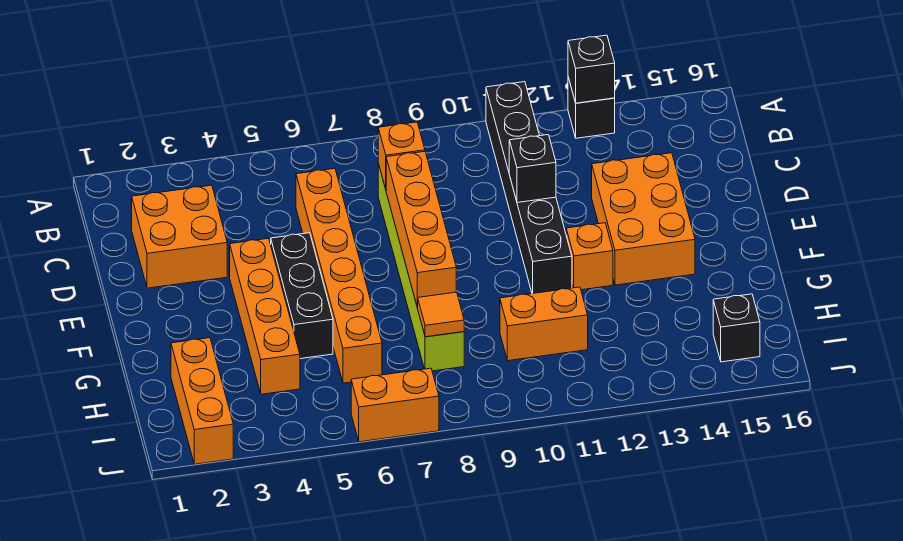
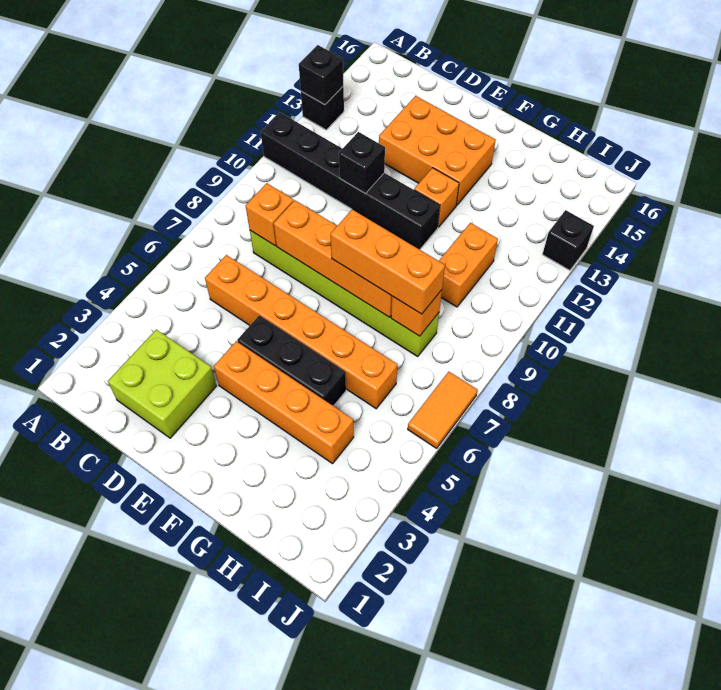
orange brick C2:D3 level 1 -> lime brick C2:D3 level 1
orange brick H2:J2 level 1 -> orange brick F8:H8 level 3
orange tile H8 level 2 -> orange brick H8 level 2
black brick I15 level 1 -> black brick J13 level 1
orange brick J6:J7 level 1 -> orange tile J6:J7 level 1

